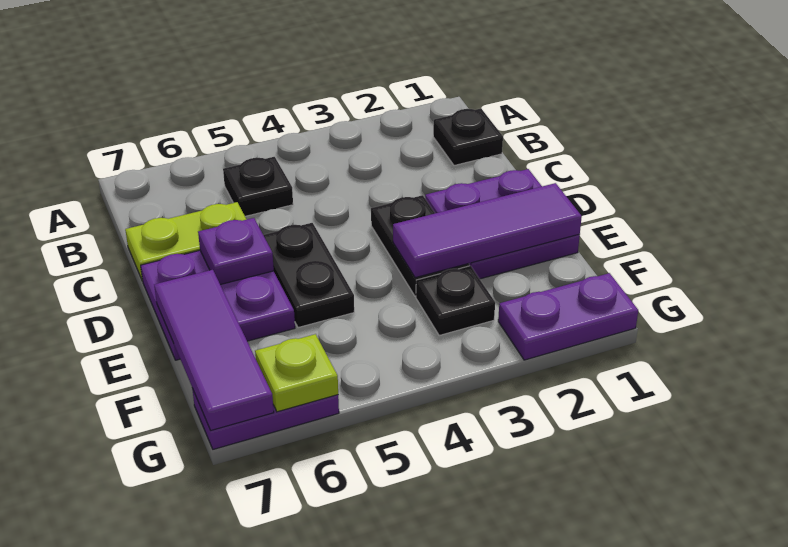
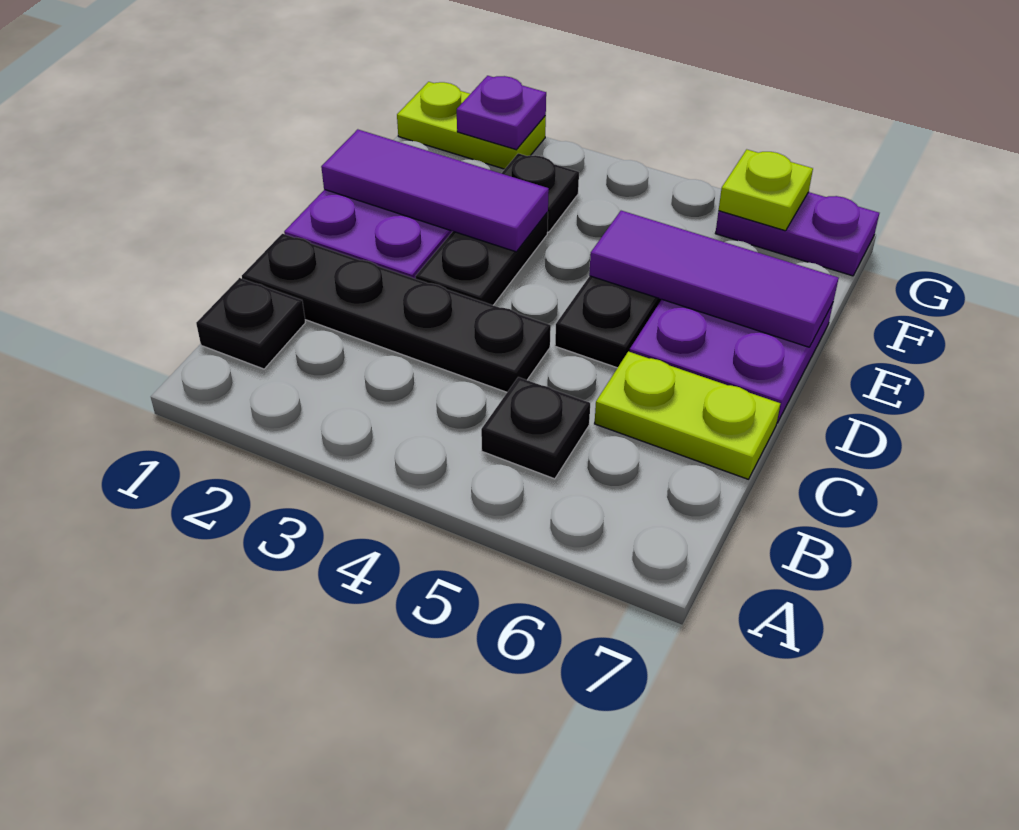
none -> black plate C1:C4 level 1
purple plate D6 level 2 -> purple plate G2 level 2
purple tile E7:G7 level 2 -> purple tile E5:E7 level 2
purple plate G1:G2 level 1 -> lime plate G1:G2 level 1

